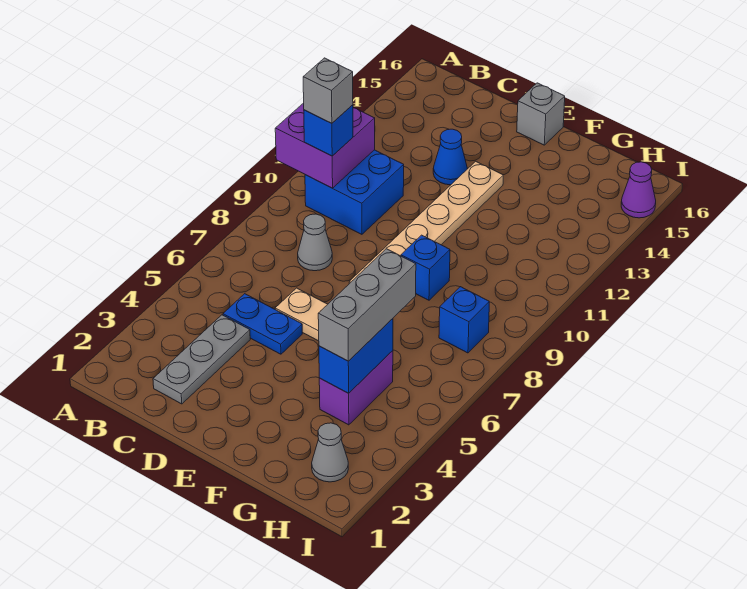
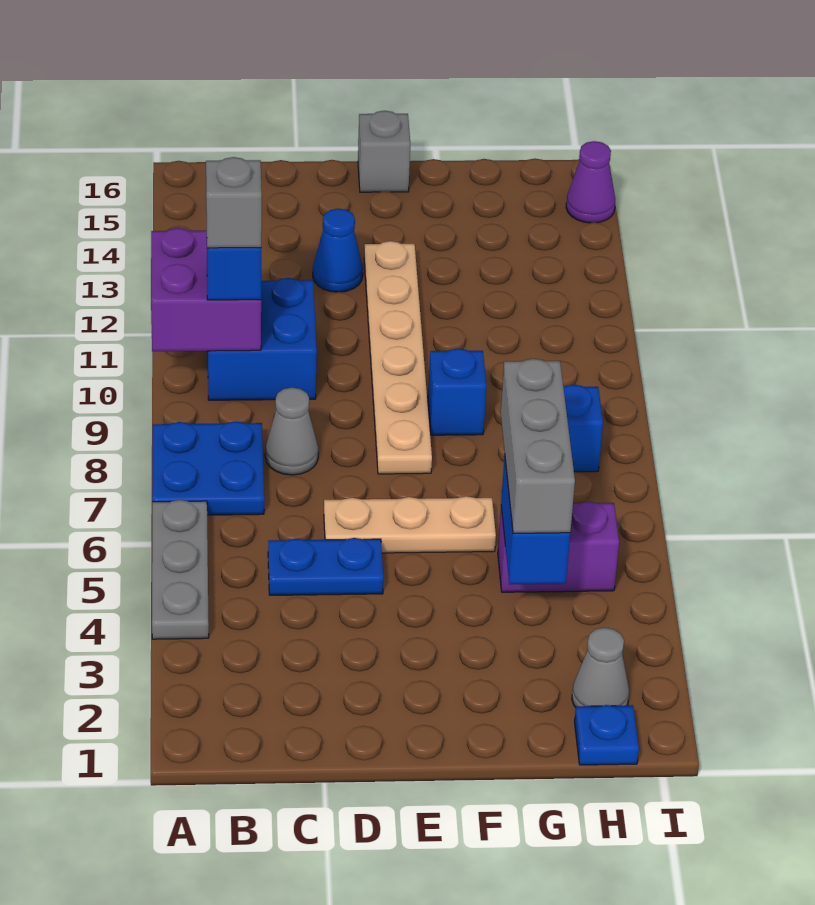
none -> blue plate A7:B8 level 1
grey plate C2:C4 level 1 -> grey plate A4:A6 level 1
purple brick G4:G5 level 1 -> purple brick G5:H5 level 1
none -> blue plate H1 level 1

